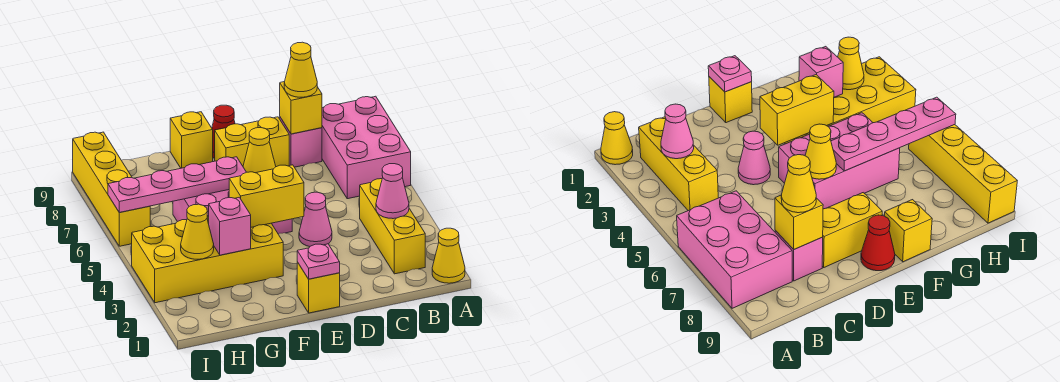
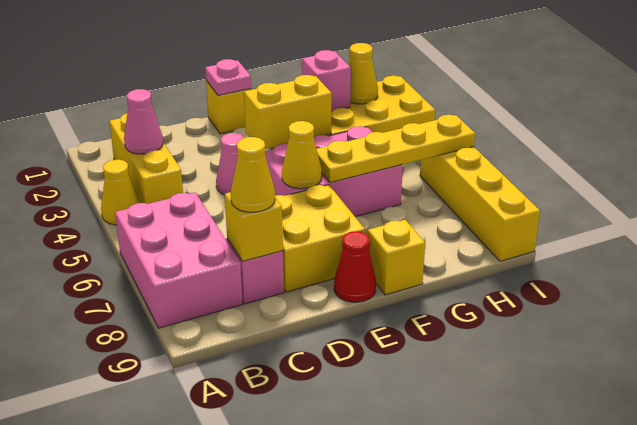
yellow cone A1 level 1 -> yellow cone A4 level 1
yellow brick D8:E8 level 1 -> yellow brick D7:E8 level 1
pink plate F6:I6 level 2 -> yellow plate F6:I6 level 2

